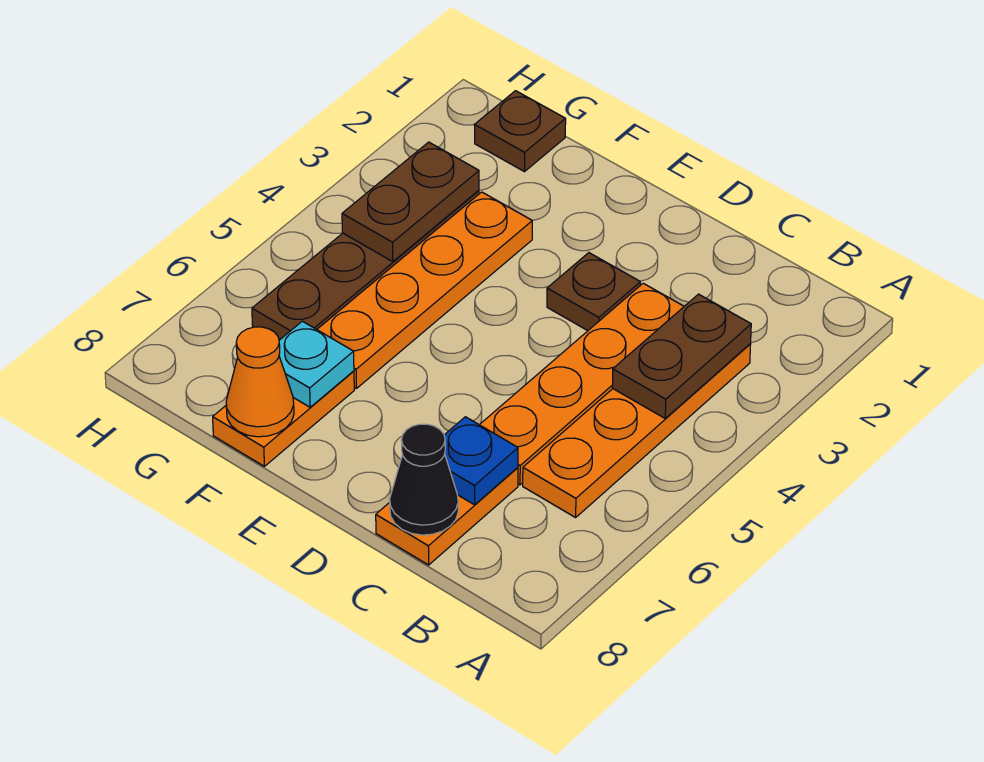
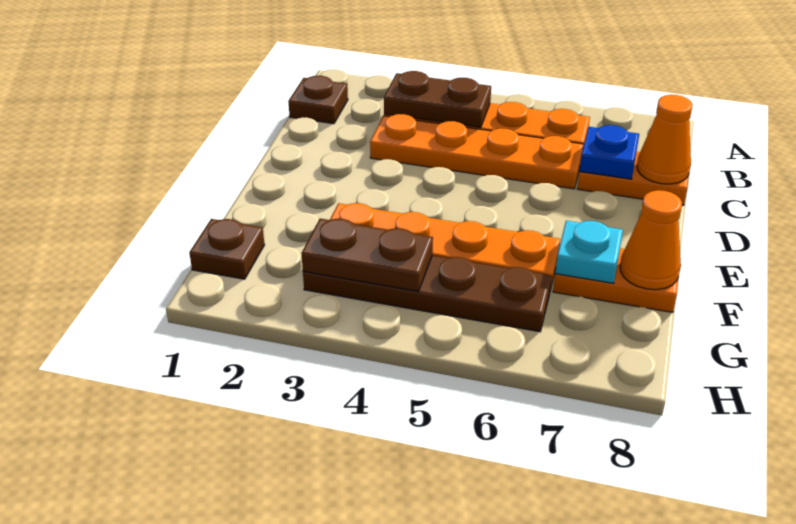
black cone C8 level 2 -> orange cone C8 level 2
brown plate D3 level 1 -> brown plate B1 level 1

